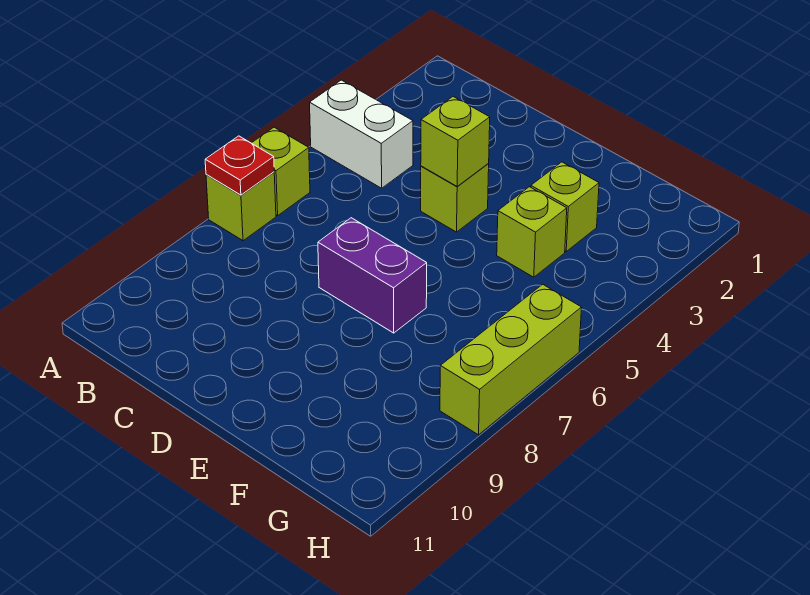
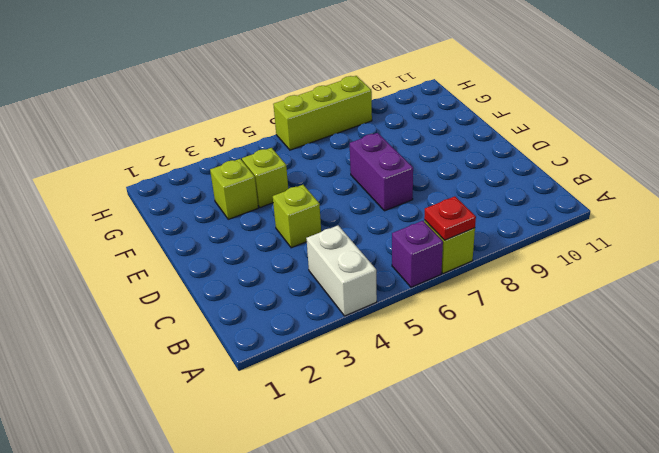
lime brick A6 level 1 -> purple brick A6 level 1
lime brick D4 level 2 -> none

